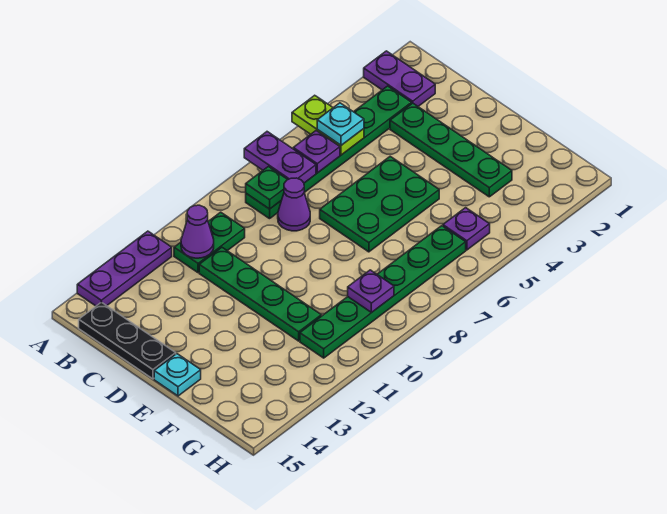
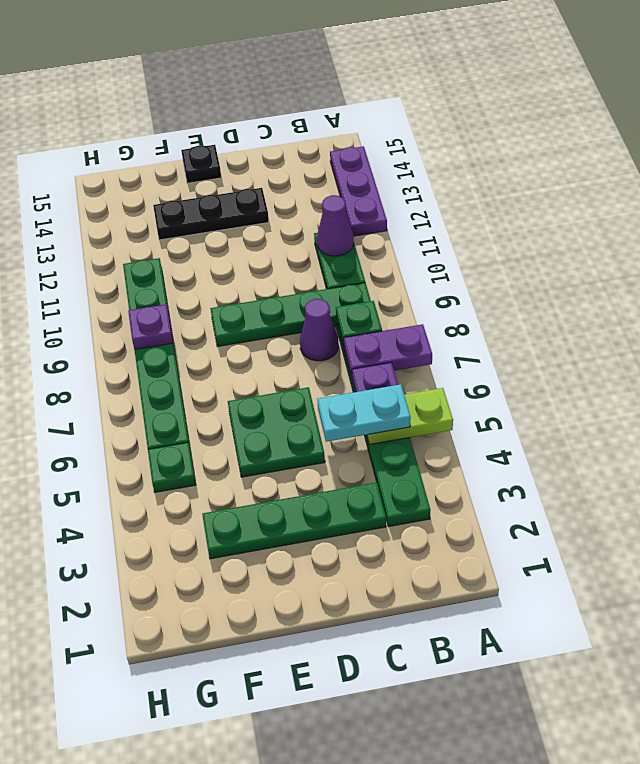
purple plate A2:B2 level 1 -> none
cyan plate B5 level 3 -> cyan plate B5:C5 level 3
black plate B15:D15 level 1 -> black plate D13:F13 level 1
green plate C11:F11 level 1 -> green plate B9:E9 level 1
green plate D5:E7 level 1 -> green plate D5:E6 level 1
cyan plate E15 level 1 -> black plate E15 level 1
purple plate G5 level 1 -> green plate G5 level 1

